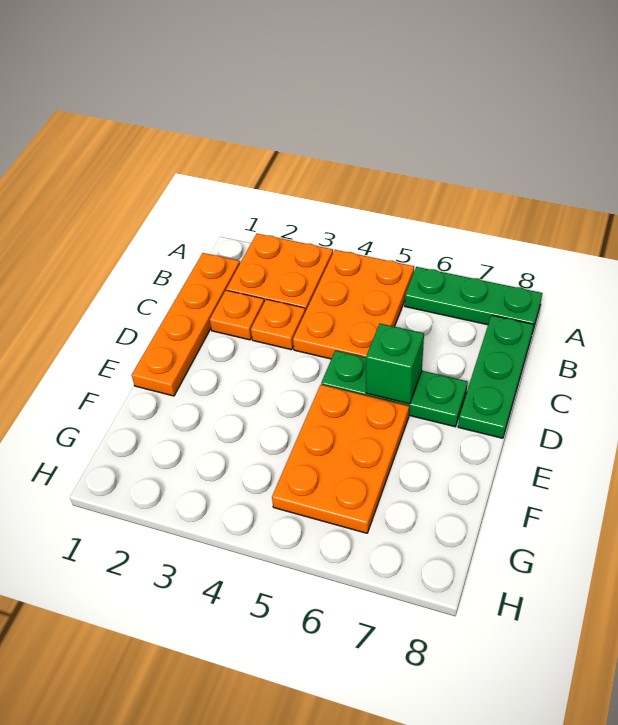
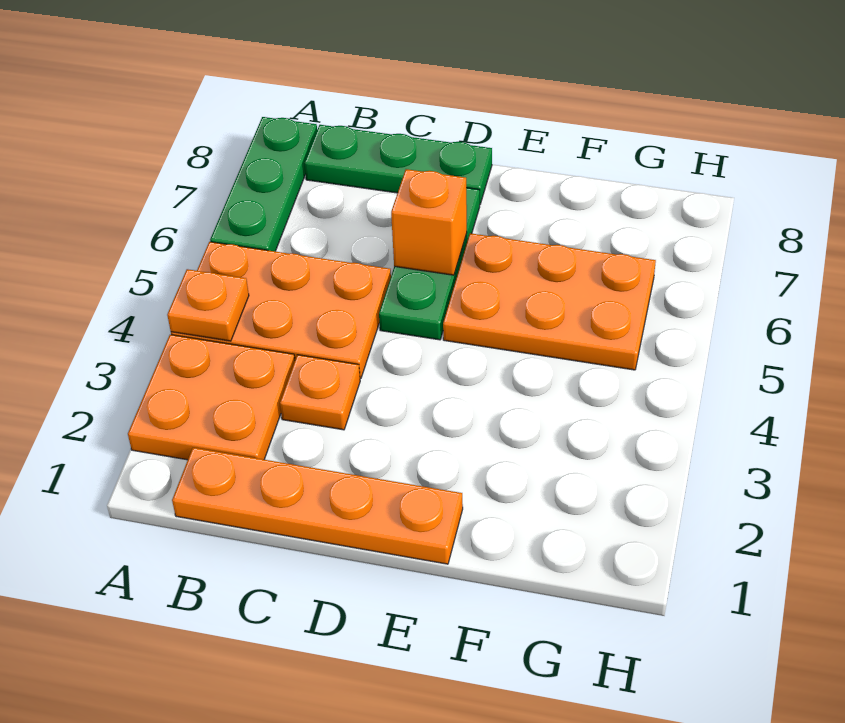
orange plate C2 level 1 -> orange plate A4 level 2
green brick D6 level 2 -> orange brick D6 level 2

